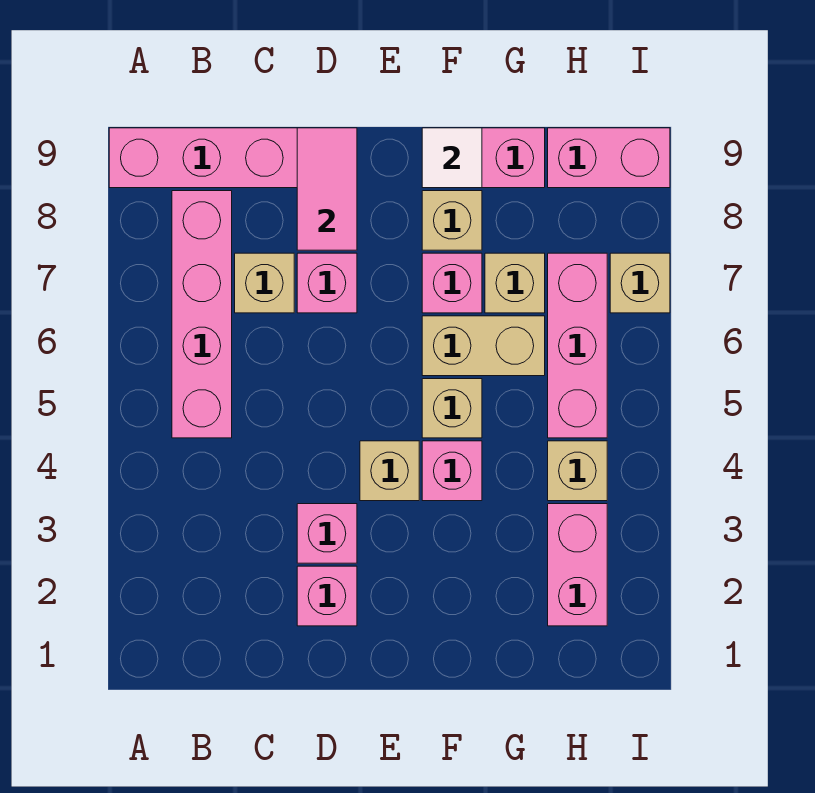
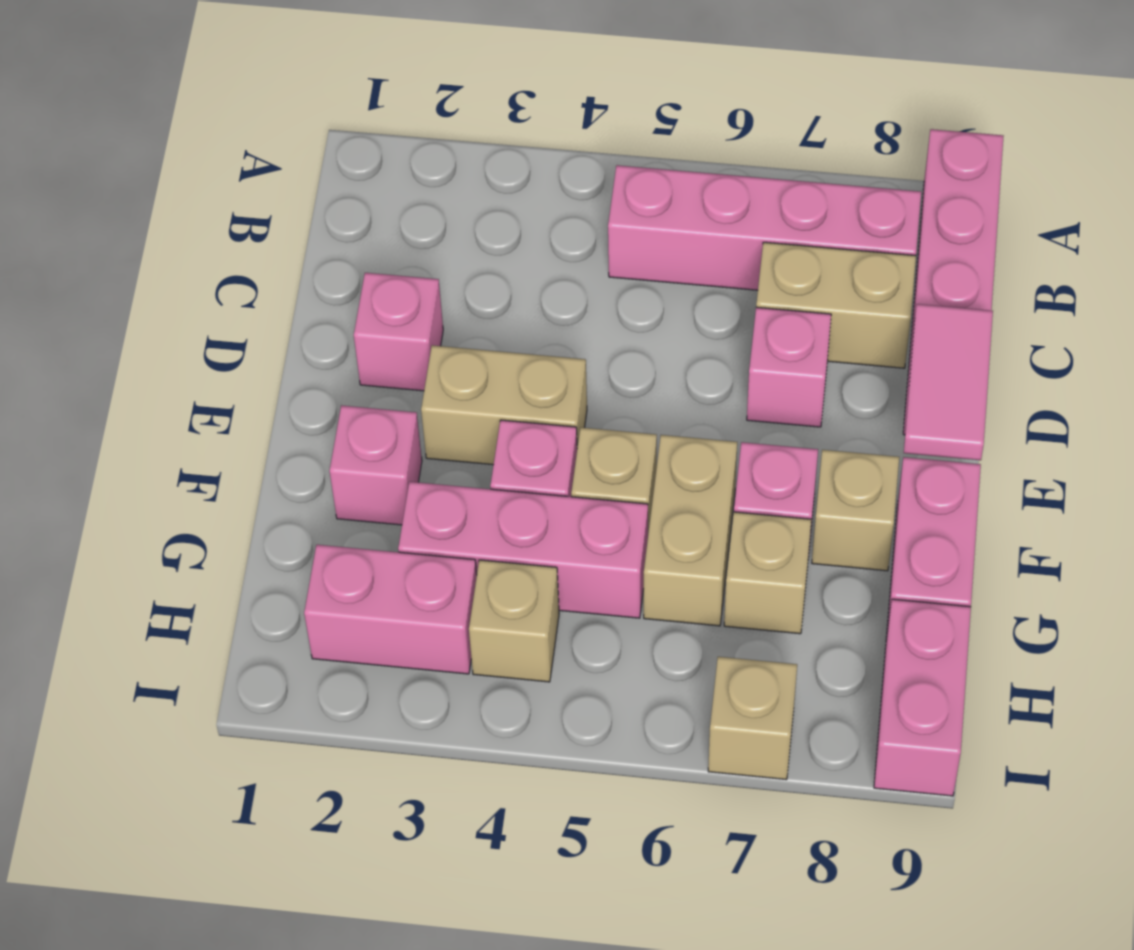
tan brick C7 level 1 -> tan brick C7:C8 level 1
pink brick D3 level 1 -> pink brick F2 level 1
pink tile D8:D9 level 2 -> pink tile D9:E9 level 2
tan brick E4 level 1 -> tan brick E3:E4 level 1
white tile F9 level 2 -> none
pink brick H5:H7 level 1 -> pink brick G3:G5 level 1

